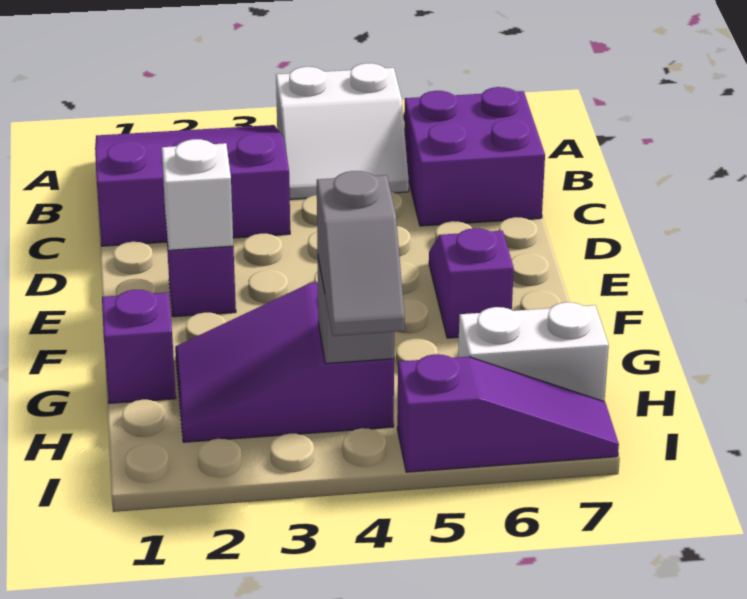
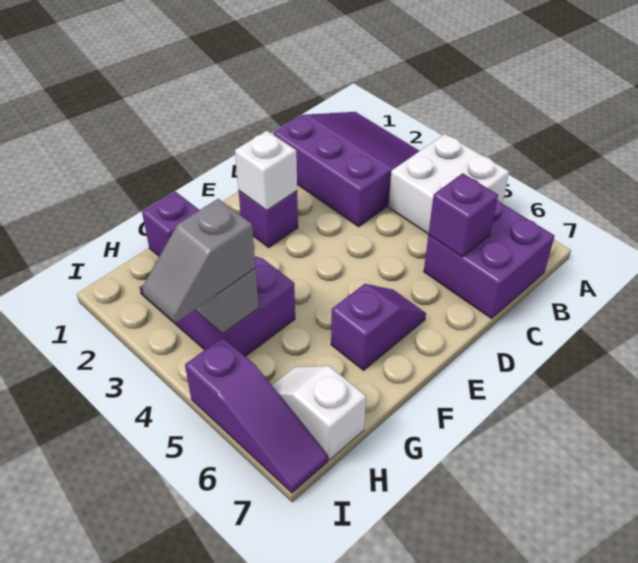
white slope A4:B5 level 1 top A -> white brick A4:B5 level 1
none -> purple brick C6 level 2
white brick H6:H7 level 1 -> white slope H6:H7 level 1 top 7

